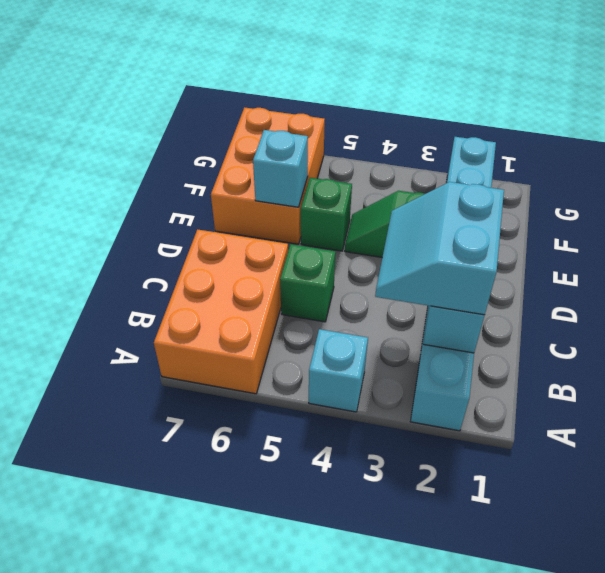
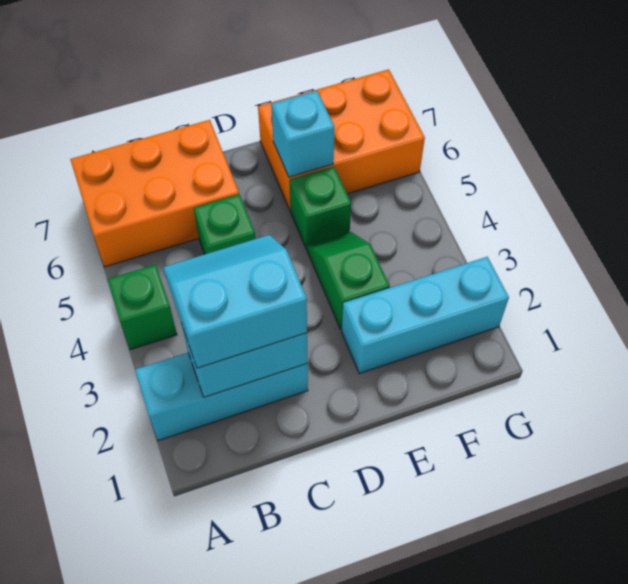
cyan brick A4 level 1 -> green brick A4 level 1

